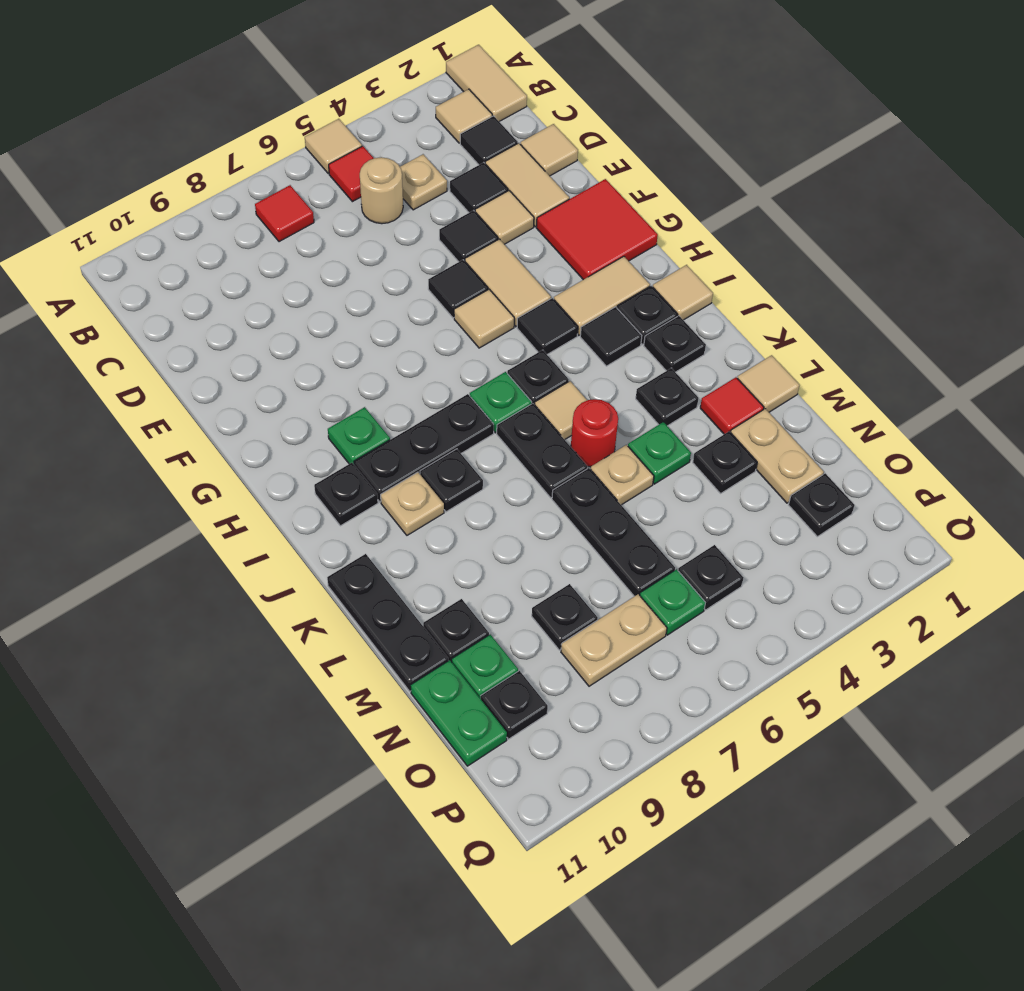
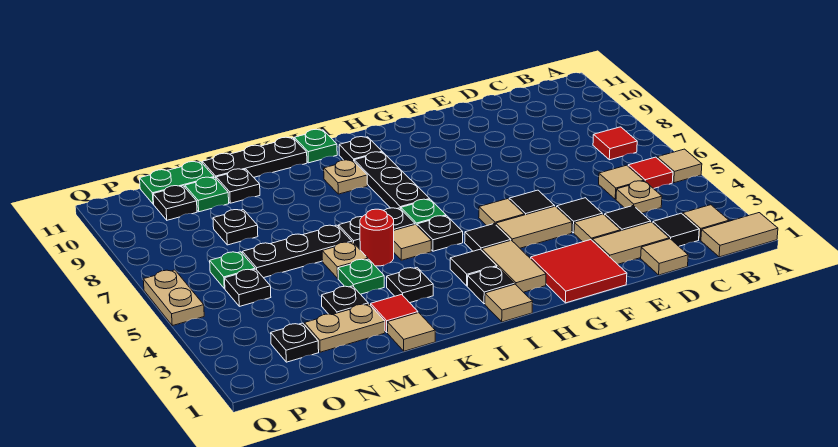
tan round brick C5 level 1 -> tan tile C5 level 1
green plate H9 level 1 -> green plate J11 level 1
black plate J2 level 1 -> none
black plate J8 level 1 -> none
tan plate O7:O8 level 1 -> tan plate Q5:Q6 level 1

